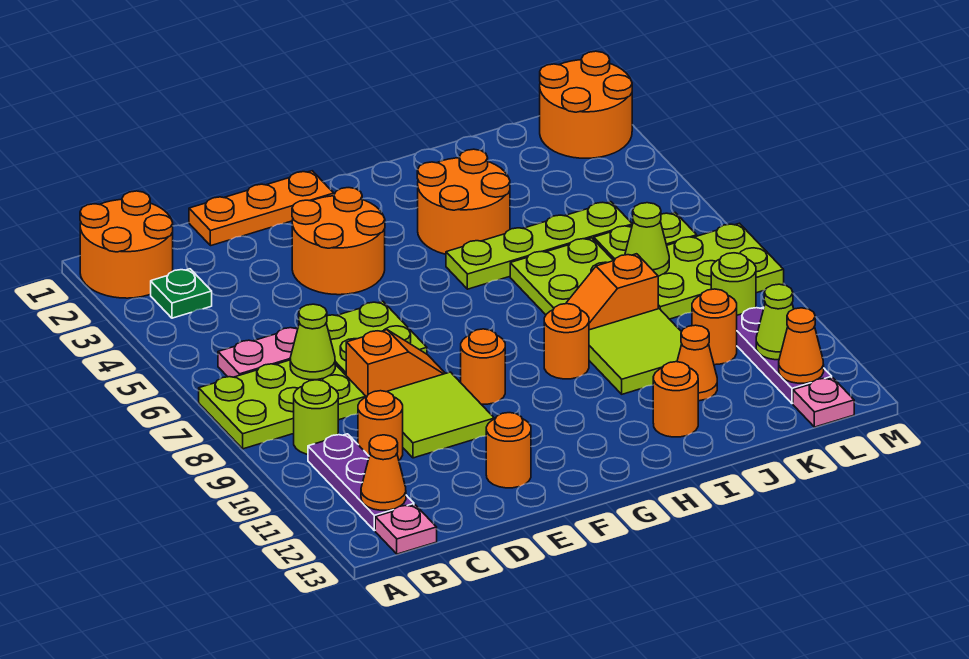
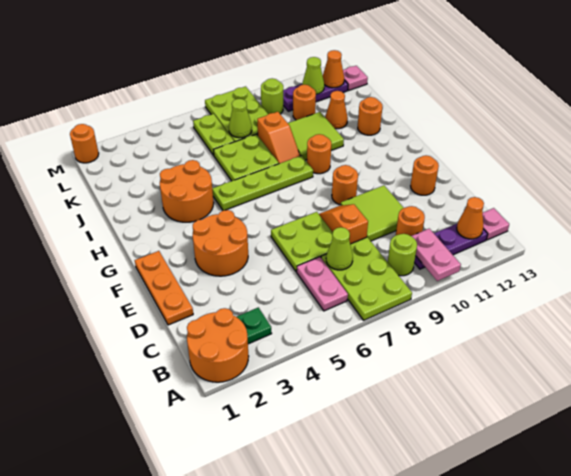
none -> pink plate A10:B10 level 2
lime plate H5:K5 level 1 -> lime plate H5:H8 level 1
orange round brick L1:M2 level 1 -> orange round brick M1 level 1

